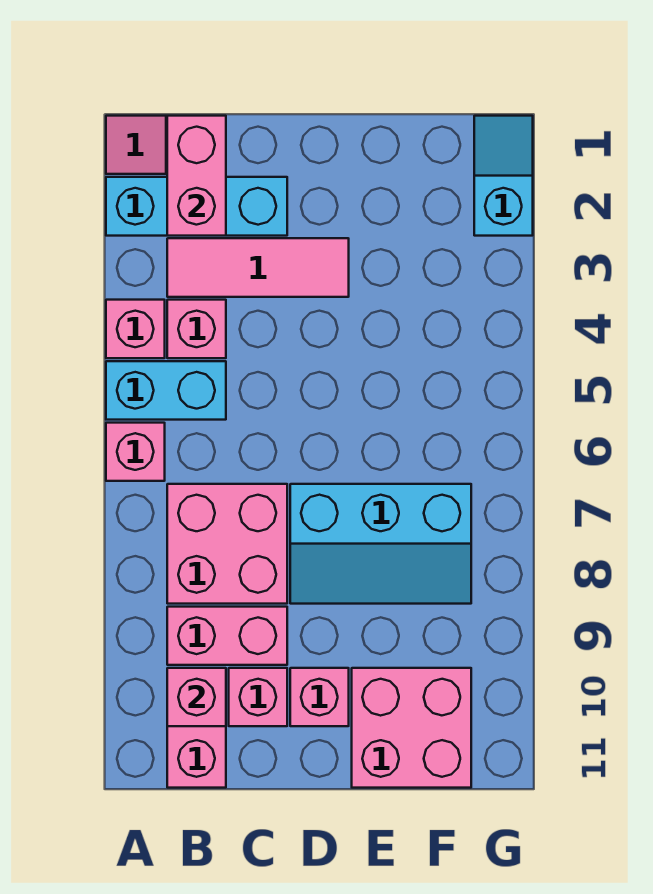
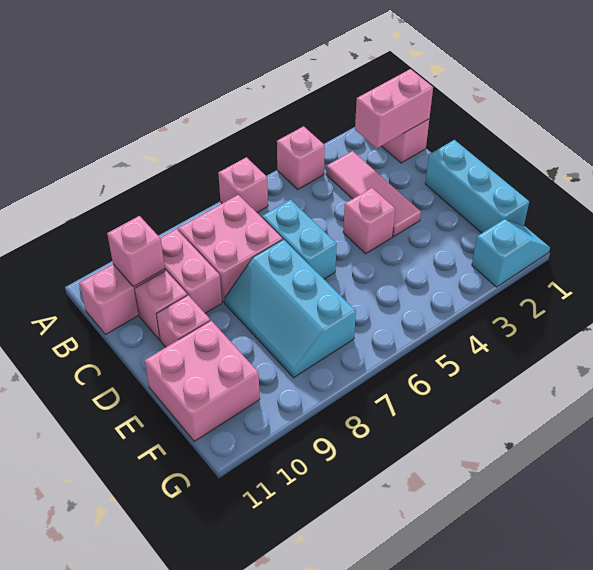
cyan brick A2:C2 level 1 -> cyan brick D1:F1 level 1
cyan brick A5:B5 level 1 -> cyan brick C6:D6 level 1
pink brick B4 level 1 -> pink brick D4 level 1

